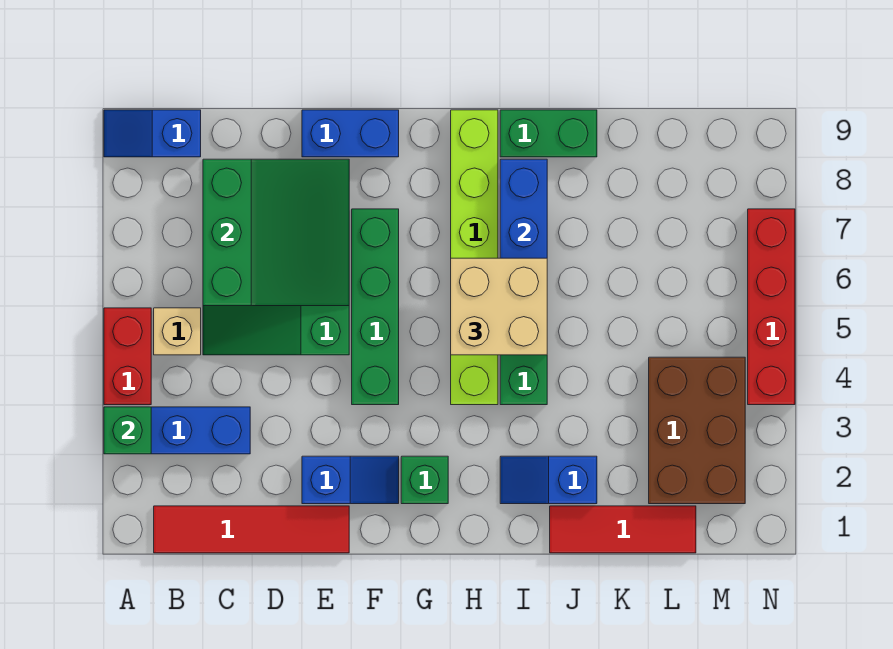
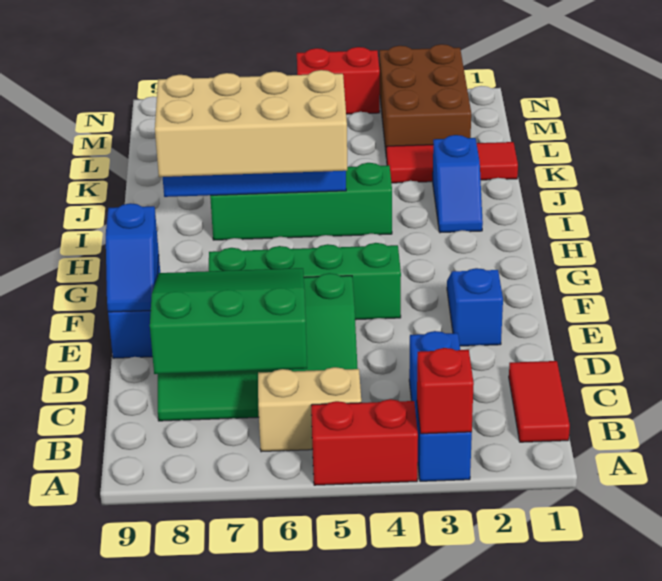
green brick A3 level 2 -> red brick A3 level 2
blue slope A9:B9 level 1 top B -> blue slope E9:F9 level 2 top F
red tile B1:E1 level 1 -> red tile B1:C1 level 1
tan brick B5 level 1 -> tan brick B5:B6 level 1
green brick G2 level 1 -> none
lime brick H4:H9 level 1 -> none
tan brick H5:I6 level 3 -> tan brick H5:I8 level 3
green brick I9:J9 level 1 -> none
red tile J1:L1 level 1 -> red tile K1:K3 level 1
brown brick L2:M4 level 1 -> brown brick L2:N3 level 1
red brick N4:N7 level 1 -> red brick N4:N5 level 1

